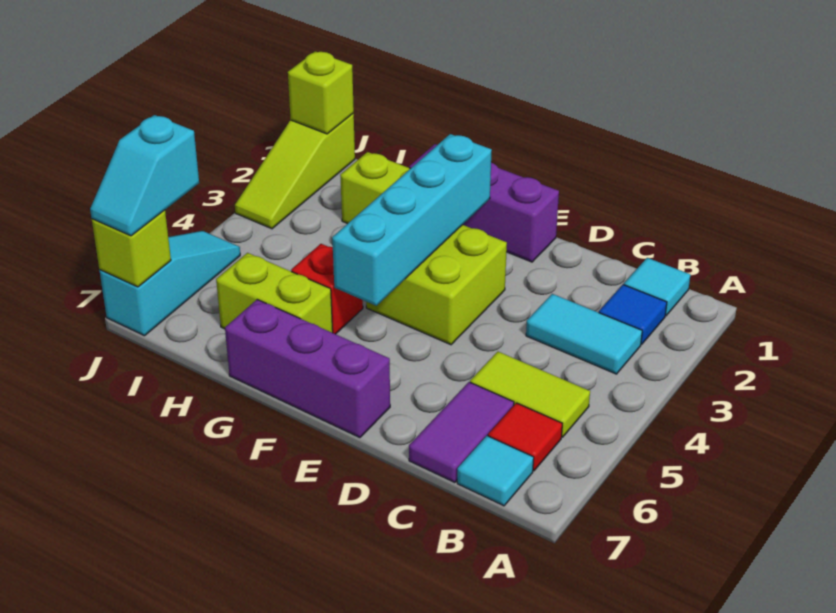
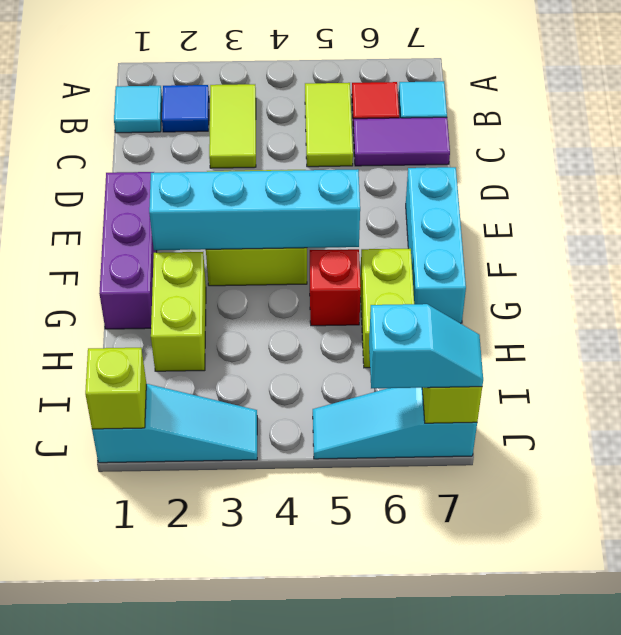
cyan tile B3:C3 level 1 -> lime tile B3:C3 level 1
purple brick E7:G7 level 1 -> cyan brick E7:G7 level 1
lime slope J1:J3 level 1 top 1 -> cyan slope J1:J3 level 1 top 1

